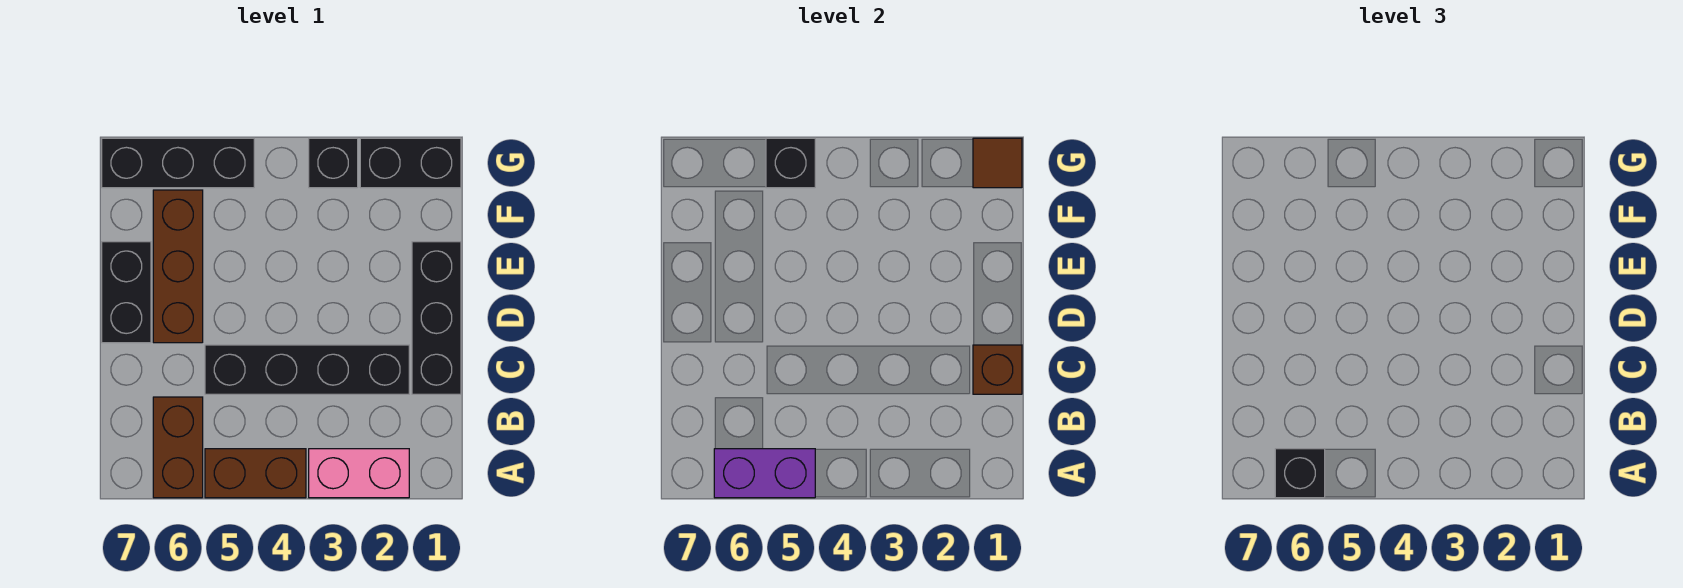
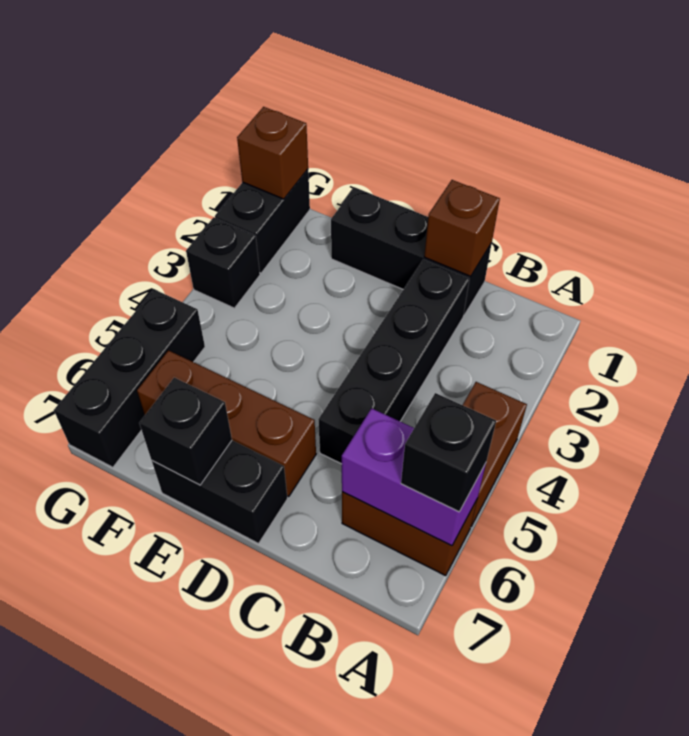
pink brick A2:A3 level 1 -> none
purple brick A5:A6 level 2 -> purple brick A6:B6 level 2
brown tile G1 level 2 -> brown brick G1 level 2
black brick G5 level 2 -> black brick E7 level 2

